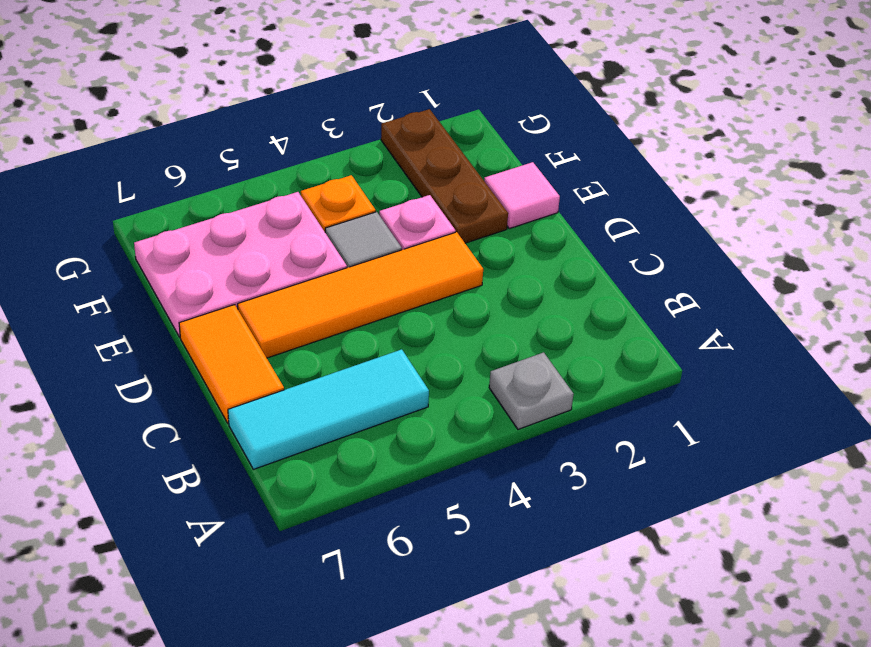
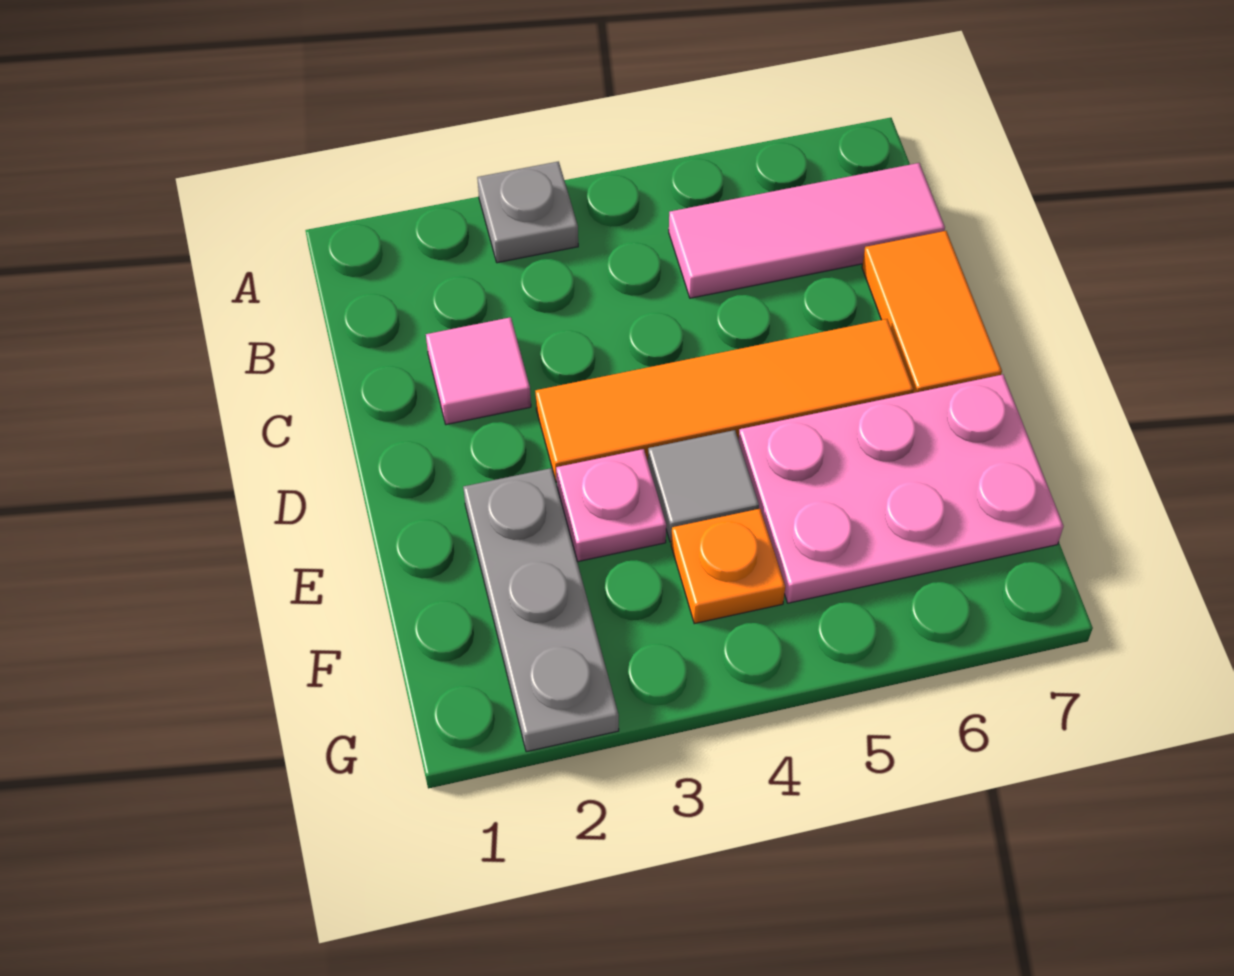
cyan tile B5:B7 level 1 -> pink tile B5:B7 level 1
pink tile E1 level 1 -> pink tile C2 level 1
brown plate E2:G2 level 1 -> grey plate E2:G2 level 1

